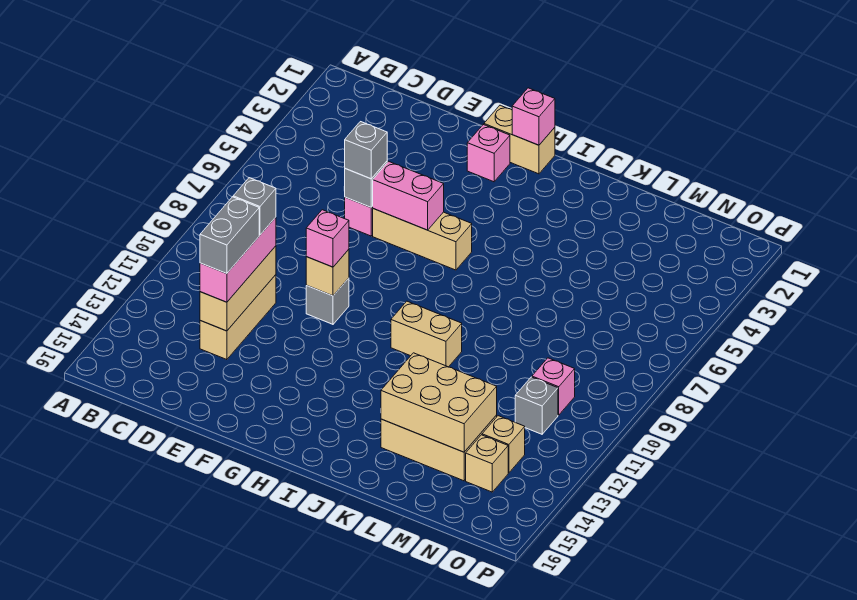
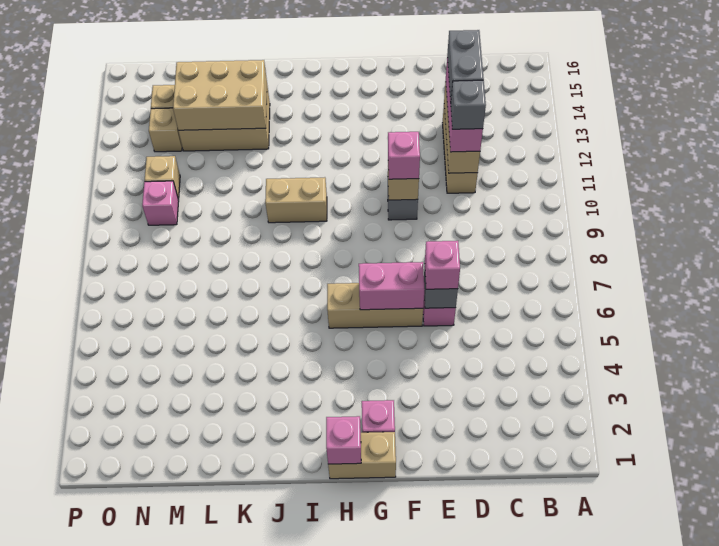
grey brick E6 level 3 -> pink brick E6 level 3
grey brick N11 level 1 -> tan brick N11 level 1

